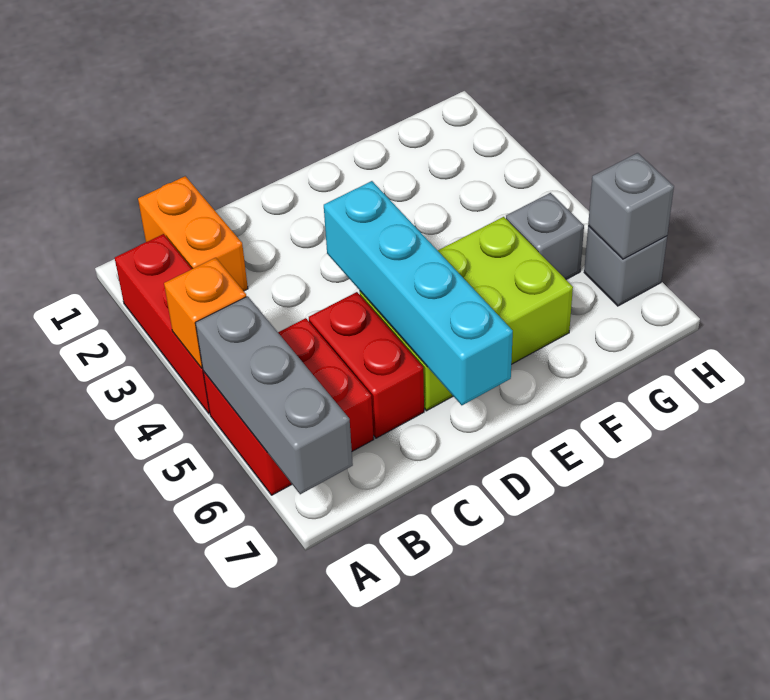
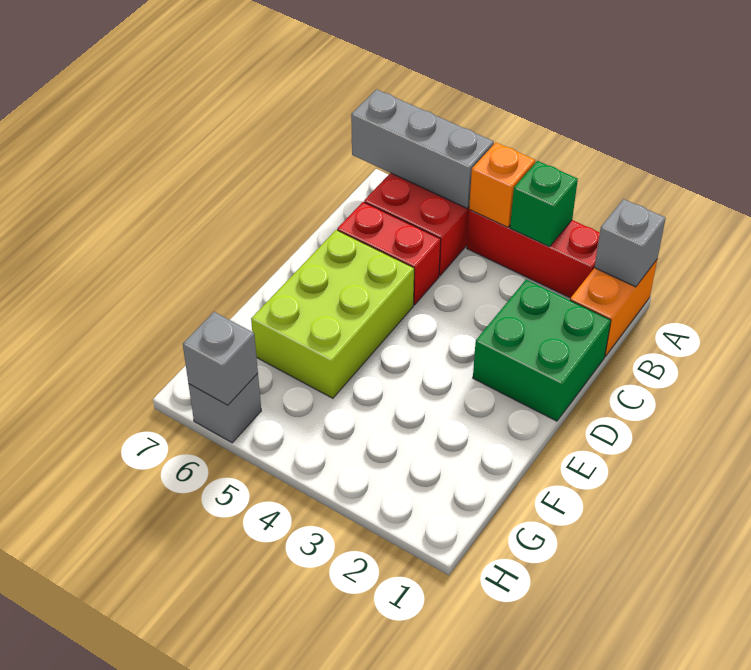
none -> green brick A3 level 2
orange brick B1:B2 level 1 -> orange brick A1:B1 level 1
none -> green brick C1:D2 level 1
cyan brick D4:D7 level 2 -> none
grey brick G5 level 1 -> grey brick A1 level 2

